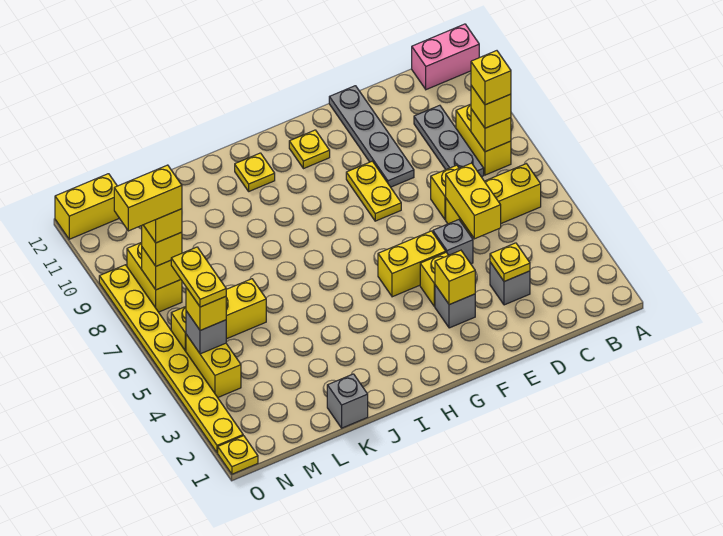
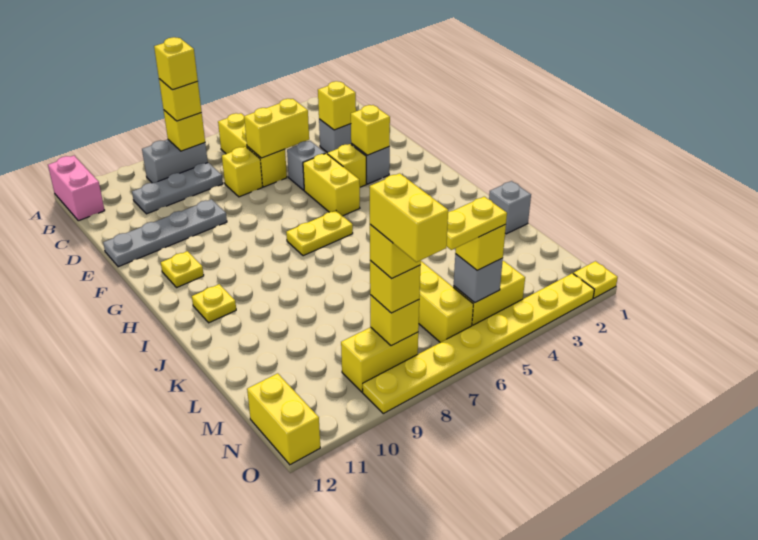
yellow brick B8:B9 level 1 -> grey brick B8:B9 level 1
yellow plate D3 level 2 -> yellow brick D3 level 2
yellow plate F8:F9 level 1 -> yellow plate H6:H7 level 1

